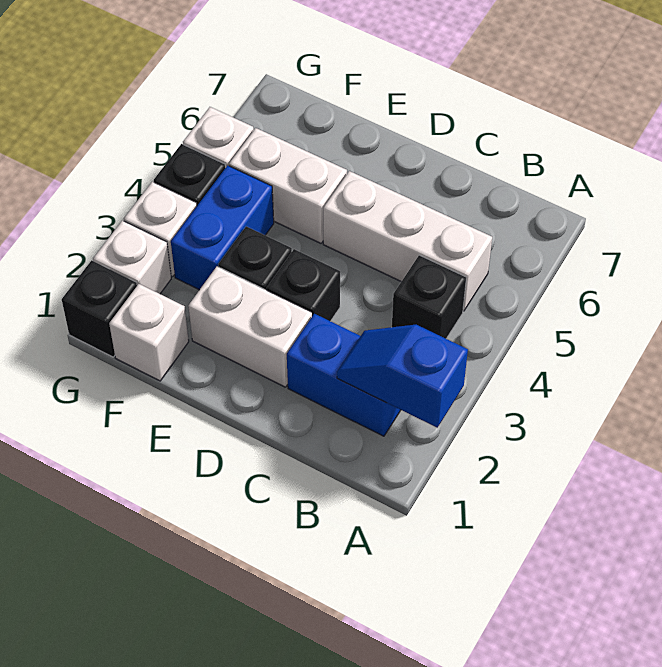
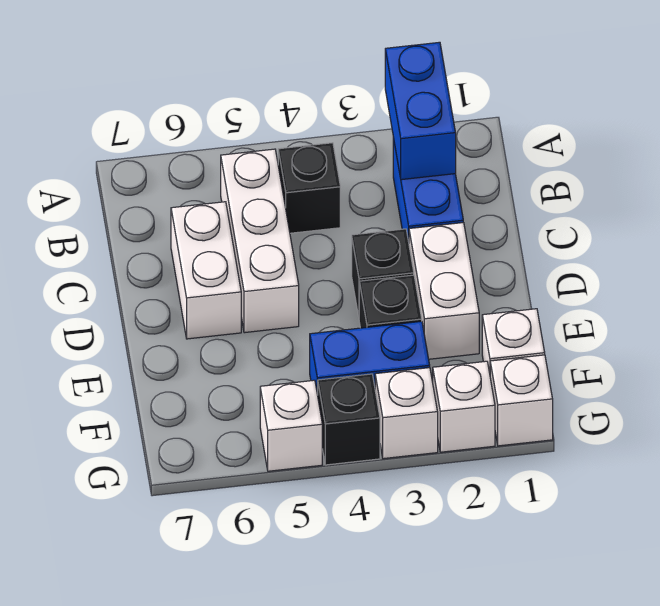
blue slope A2:B2 level 2 top A -> blue brick A2:B2 level 2
white brick E5:F5 level 1 -> white brick C6:D6 level 1
black brick G1 level 1 -> white brick G1 level 1

